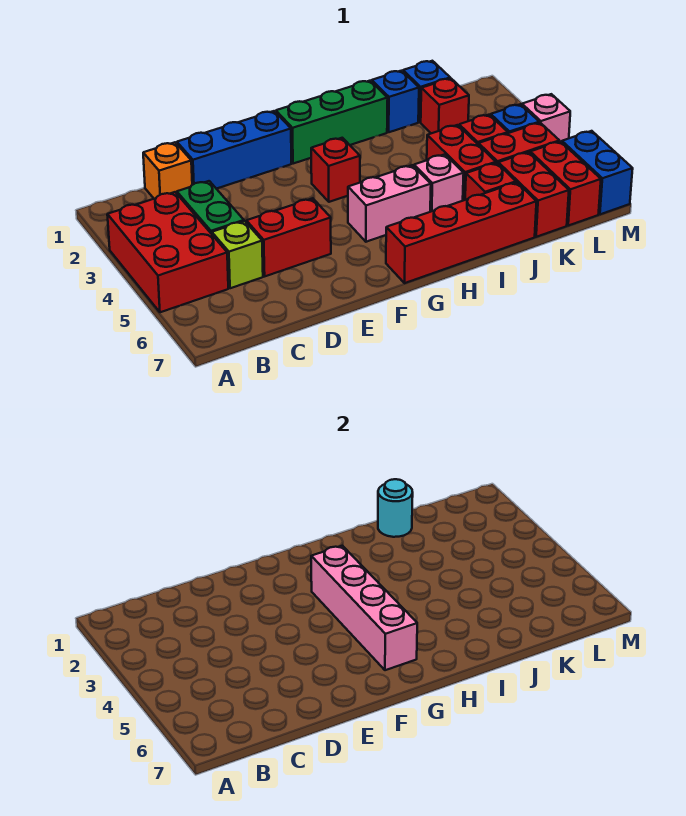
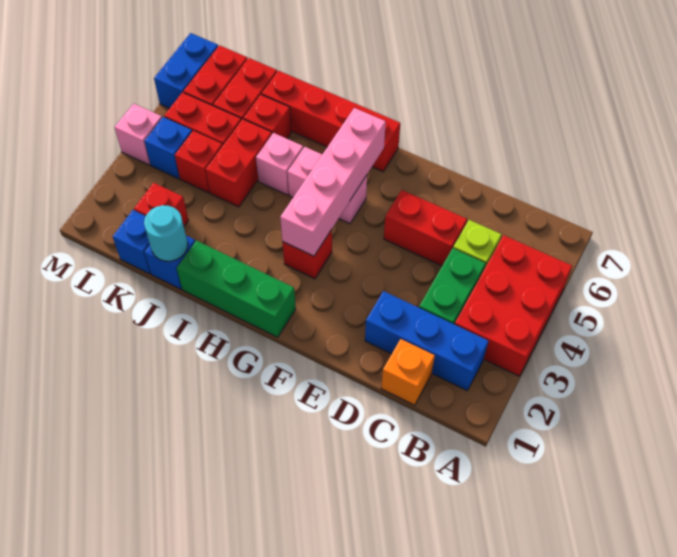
blue brick D1:F1 level 1 -> blue brick B2:D2 level 1

